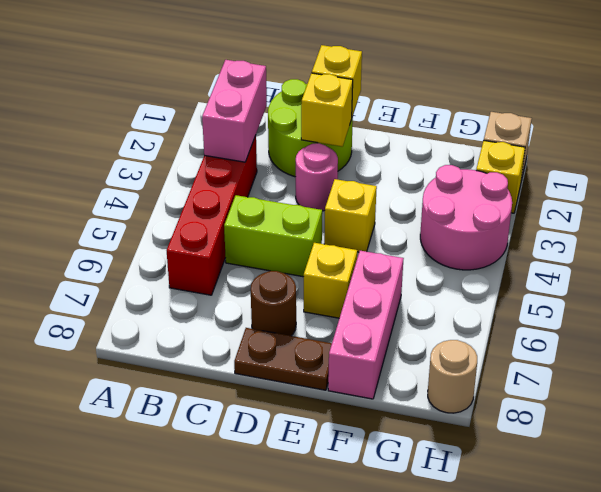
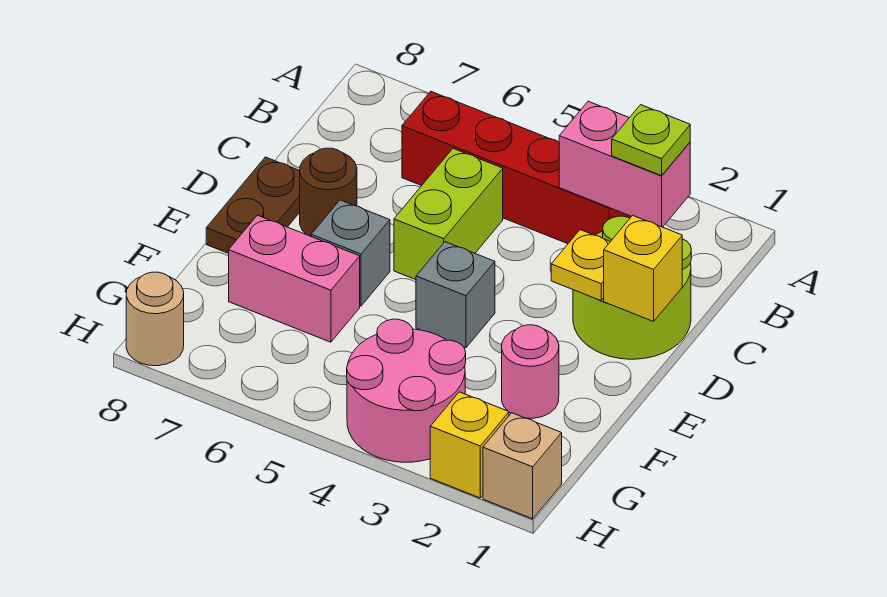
none -> lime plate B2 level 3
yellow brick D2 level 2 -> yellow plate D2 level 2
pink round brick D3 level 1 -> pink round brick F2 level 1
yellow brick E4 level 1 -> grey brick E4 level 1
yellow brick E6 level 1 -> grey brick E6 level 1
pink brick F6:F8 level 1 -> pink brick F6:F7 level 1

